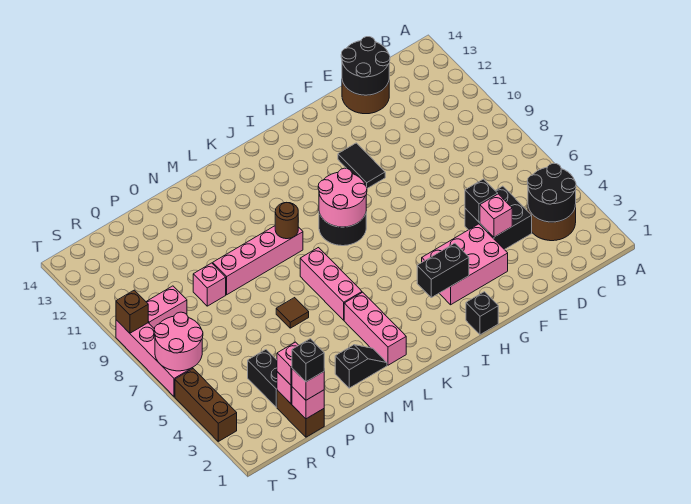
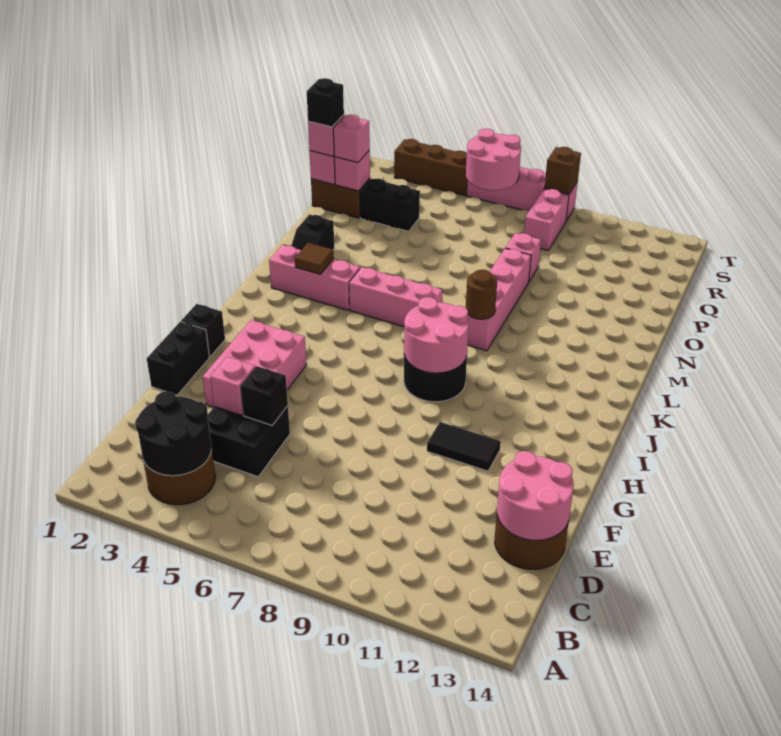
black round brick D13:E14 level 2 -> pink round brick D13:E14 level 2
black brick H3:I3 level 2 -> black brick F1:G1 level 1
brown tile N6 level 1 -> brown tile L3 level 2

